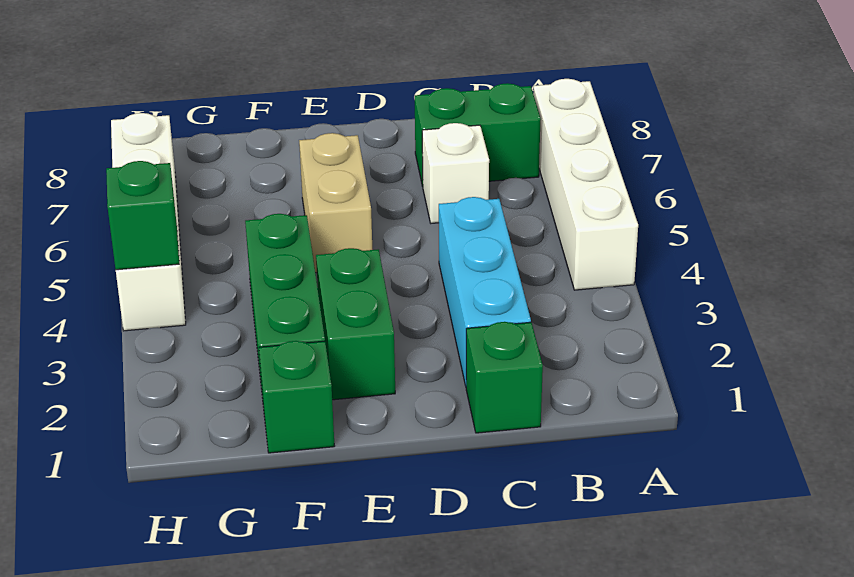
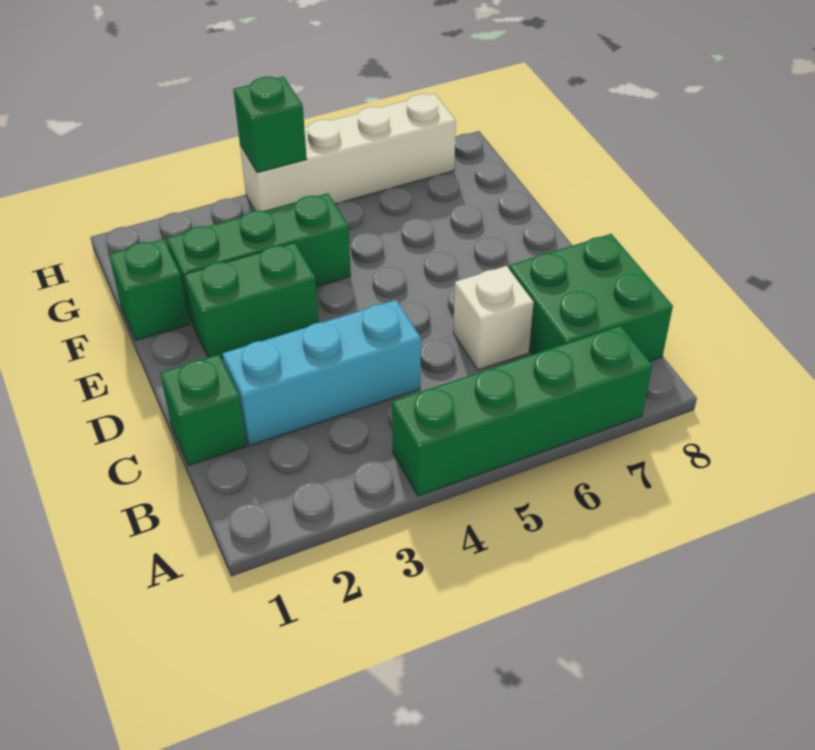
white brick A4:A7 level 1 -> green brick A4:A7 level 1
green brick B7:C7 level 1 -> green brick B7:C8 level 1
tan brick E5:E6 level 1 -> none

